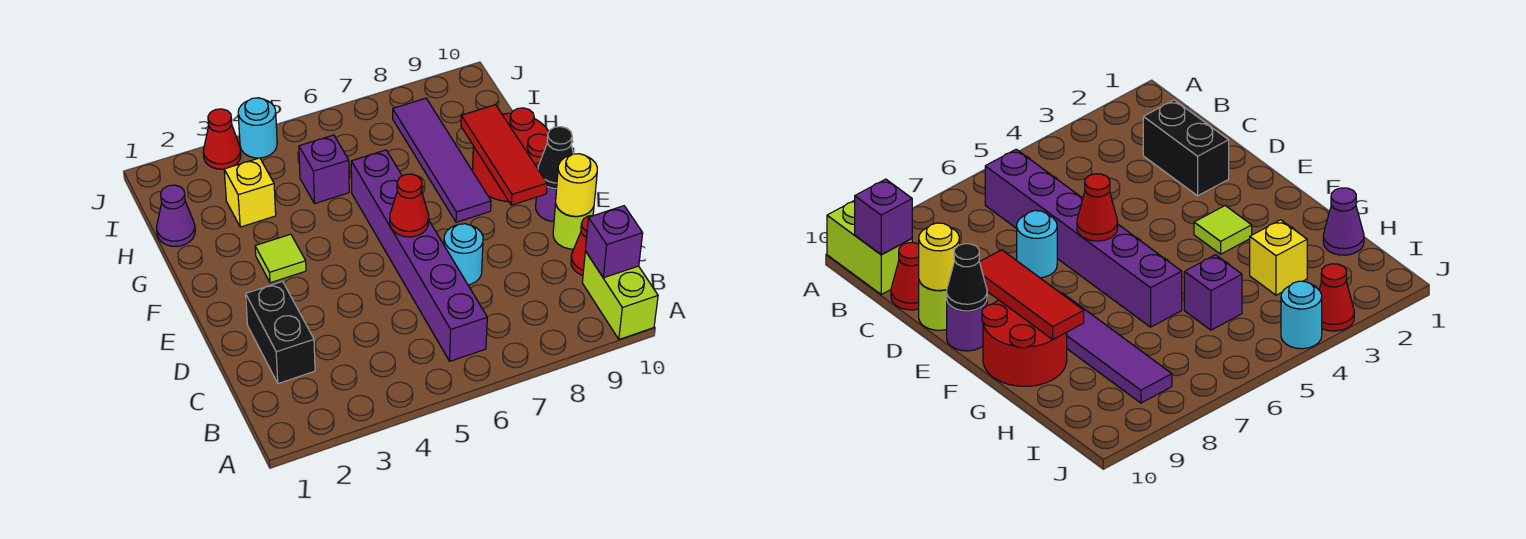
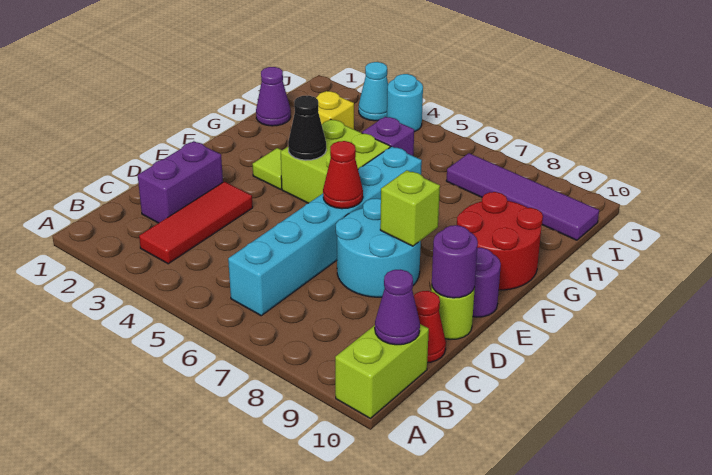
purple brick B6:G6 level 1 -> cyan brick B6:G6 level 1
purple brick B10 level 2 -> purple cone B10 level 2
black brick C2:D2 level 1 -> purple brick C2:D2 level 1
cyan round brick D7 level 1 -> cyan round brick D7:E8 level 1
yellow round brick D10 level 2 -> purple round brick D10 level 2
none -> lime brick E8 level 2
red tile E9:G9 level 2 -> red tile B3:D3 level 1
black cone E10 level 2 -> black cone F4 level 2
none -> lime brick F4:G5 level 1
purple tile F8:I8 level 1 -> purple tile I7:I10 level 1
red cone J3 level 1 -> cyan cone J3 level 1

